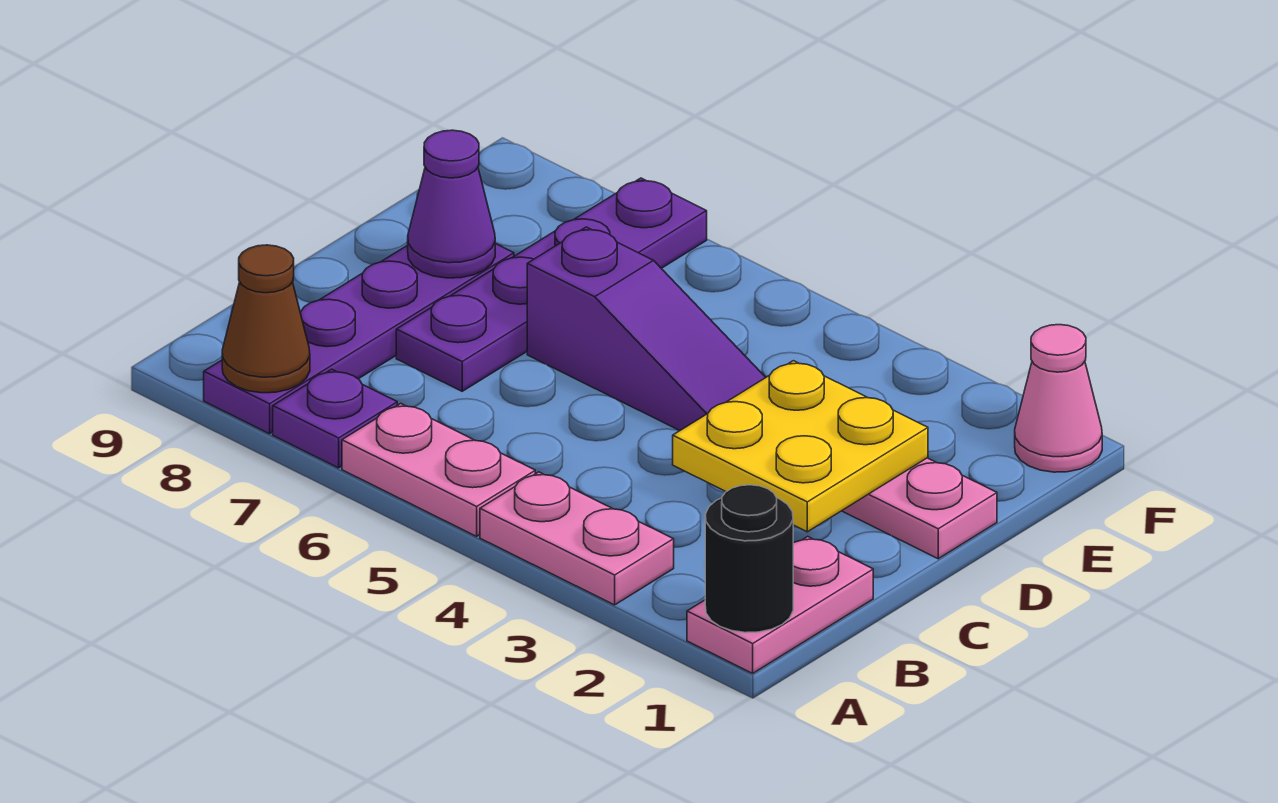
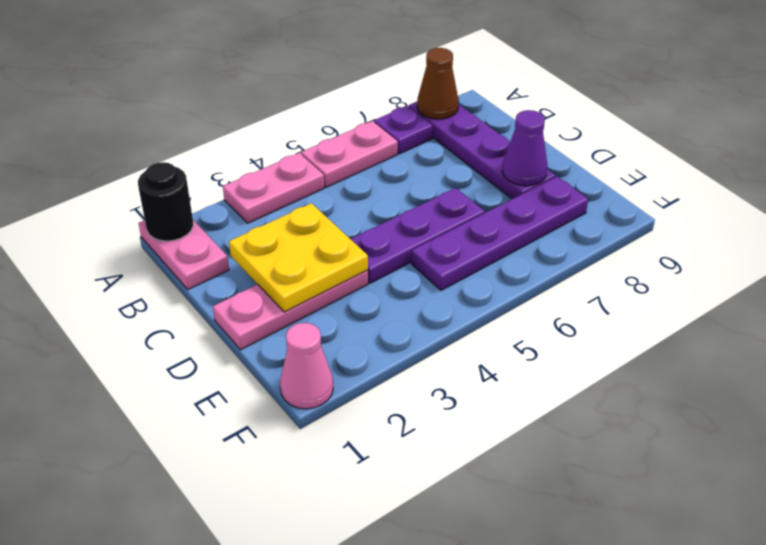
purple plate C7:F7 level 1 -> purple plate E5:E8 level 1
purple slope D4:D6 level 1 top 6 -> purple plate D4:D6 level 1

